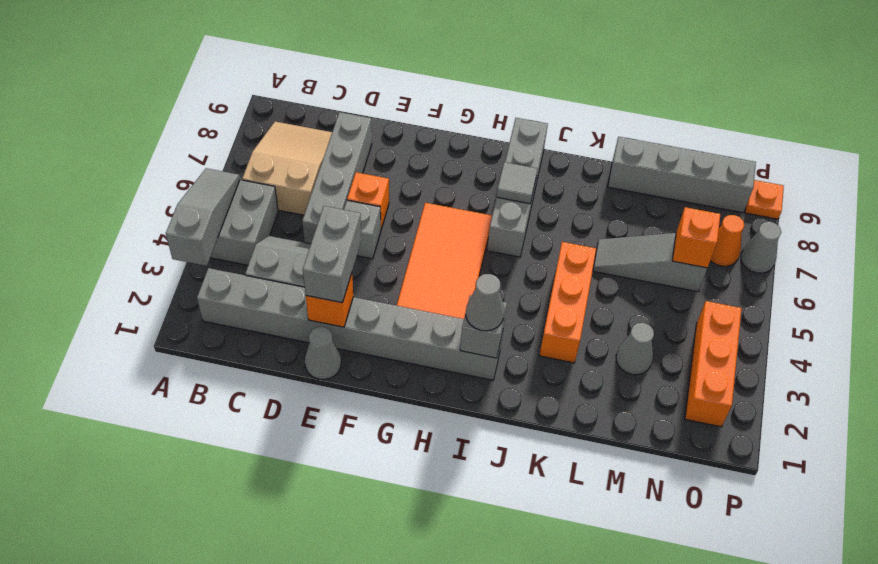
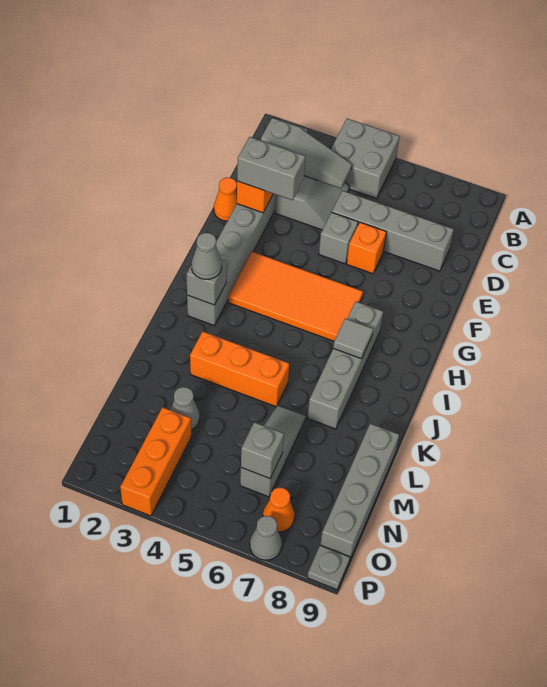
grey slope A3:A5 level 2 top 3 -> grey slope C2:C4 level 2 top 2
tan slope B6:C8 level 1 top 6 -> none
grey cone E1 level 1 -> orange cone E1 level 1
grey brick I6:I9 level 1 -> grey brick H7:K7 level 1
orange brick N6 level 2 -> grey brick N6 level 2
orange brick O2:O4 level 1 -> orange brick N3:P3 level 1
orange plate P9 level 1 -> grey plate P9 level 1

